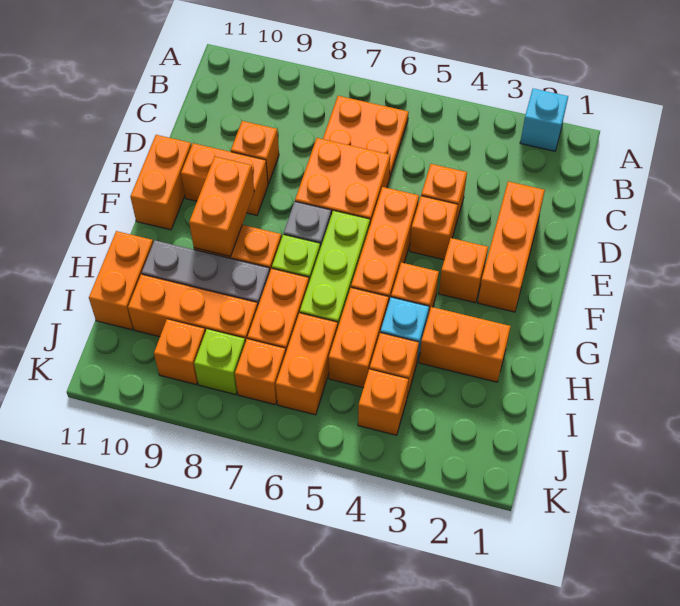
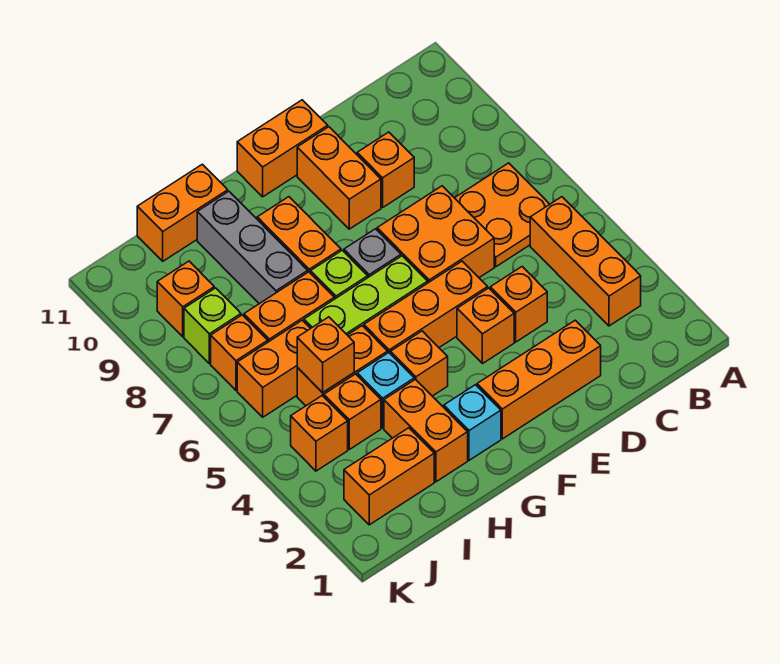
cyan brick A2 level 1 -> cyan brick G2 level 1
orange brick F3 level 1 -> orange brick I5 level 2
orange brick F9:G9 level 2 -> orange brick I2:J2 level 1
orange brick I8:I10 level 1 -> orange brick B3:B5 level 1

